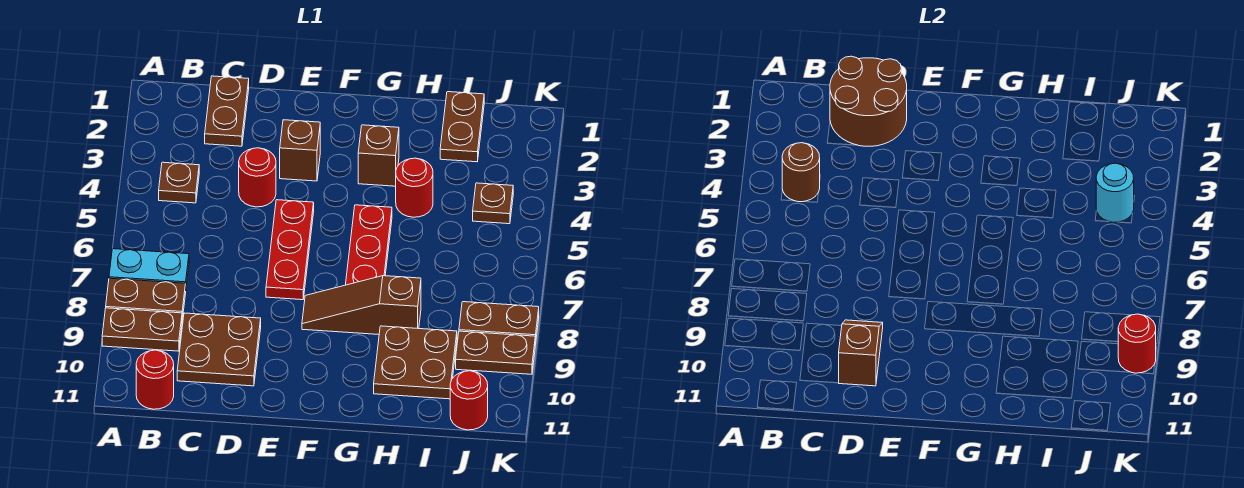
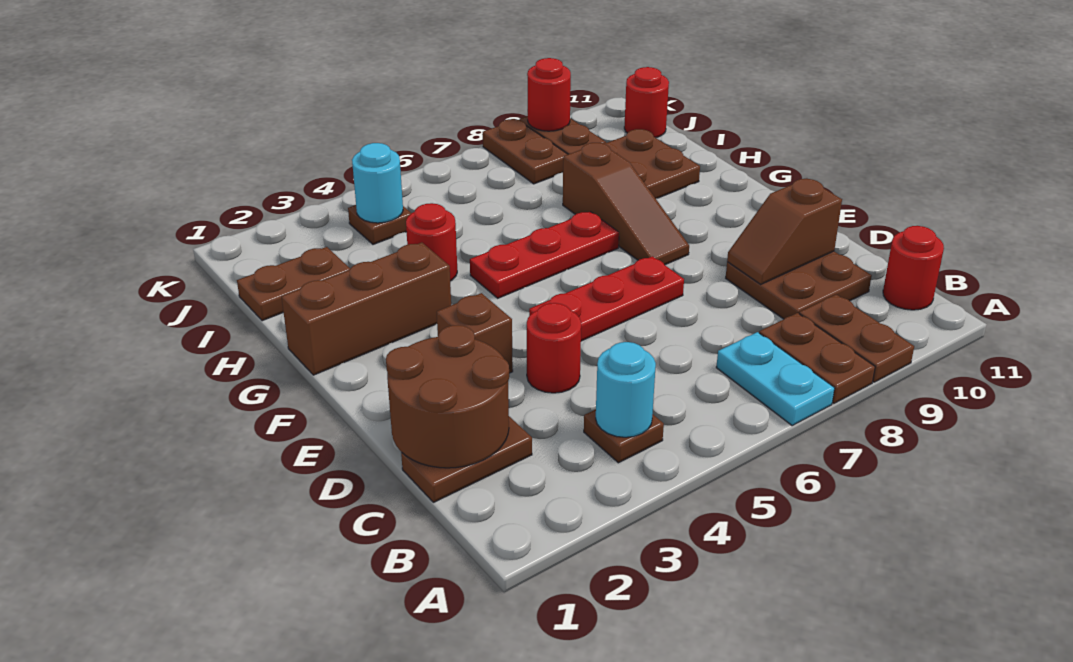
brown round brick B4 level 2 -> cyan round brick B4 level 2
brown brick G3 level 1 -> brown brick G1:G3 level 1

